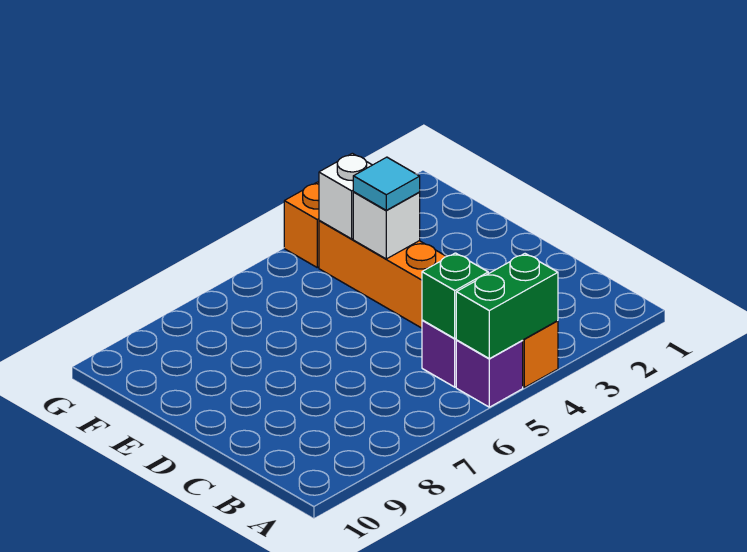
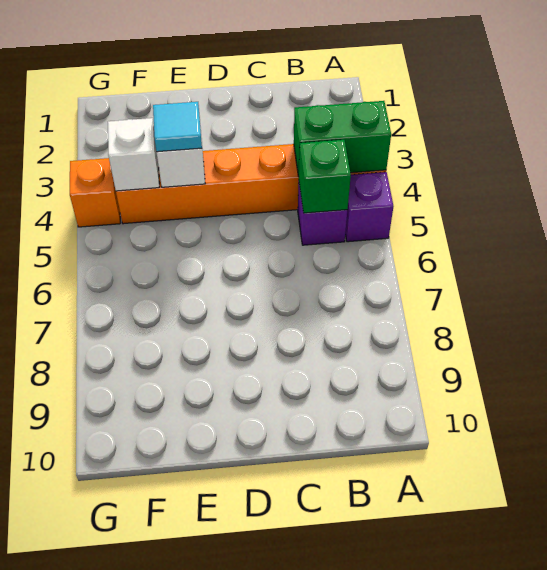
green brick A4:A5 level 2 -> green brick A4:B4 level 2

